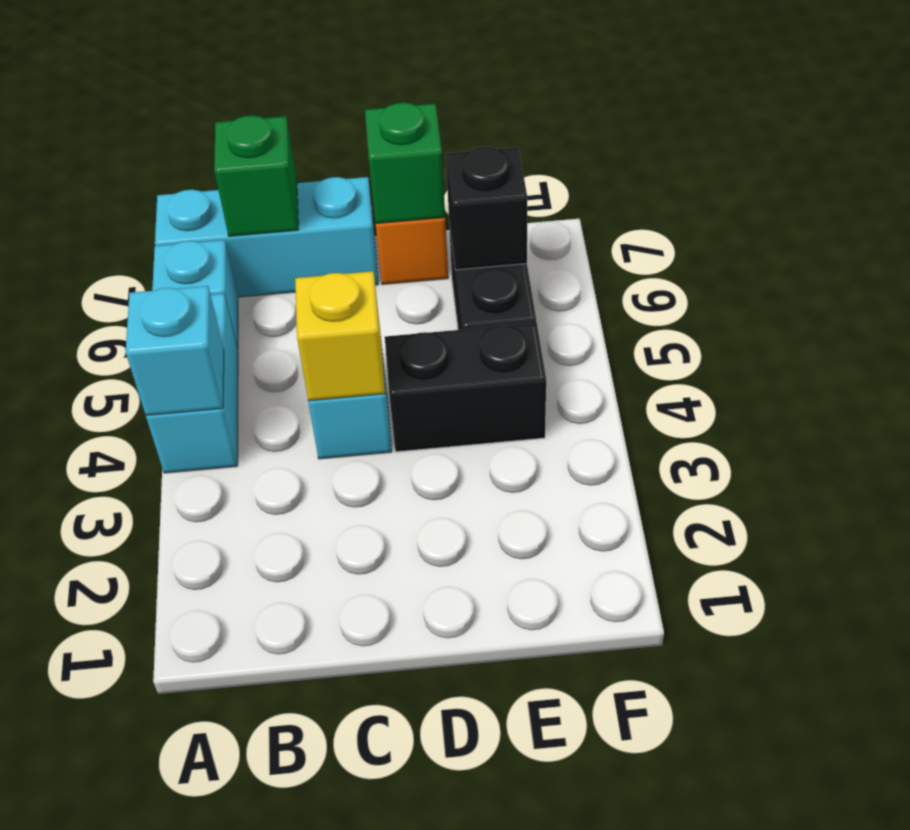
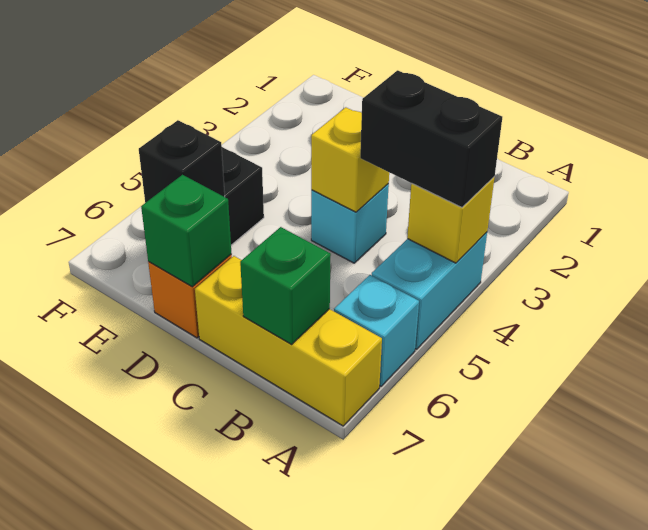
cyan brick A4 level 2 -> yellow brick A4 level 2
cyan brick A7:C7 level 1 -> yellow brick A7:C7 level 1
black brick D4:E4 level 1 -> black brick A4:B4 level 3

